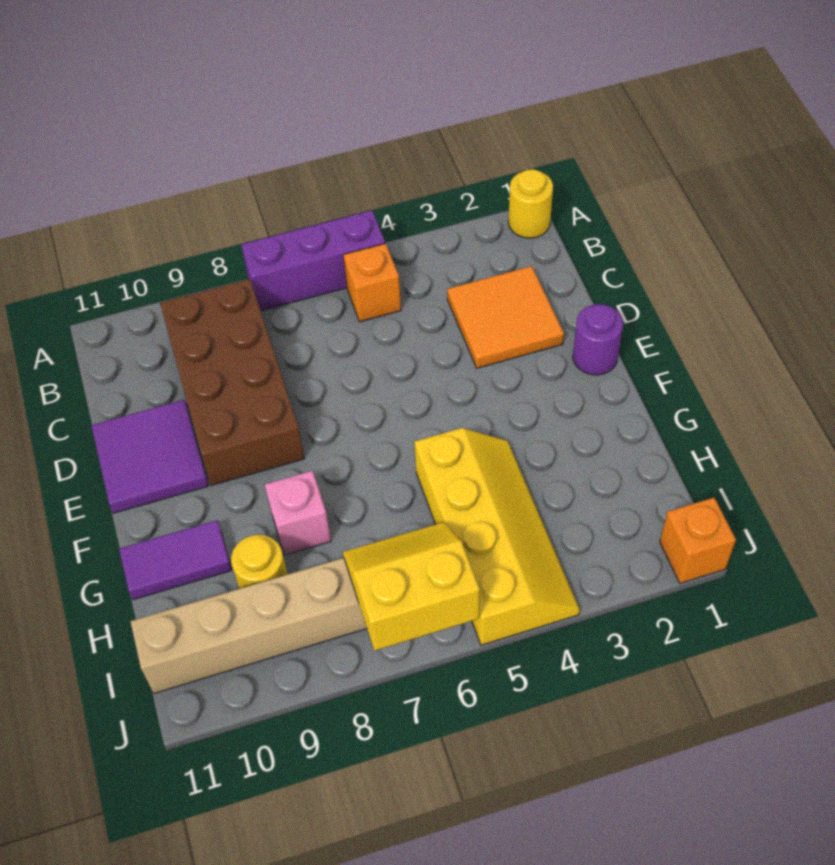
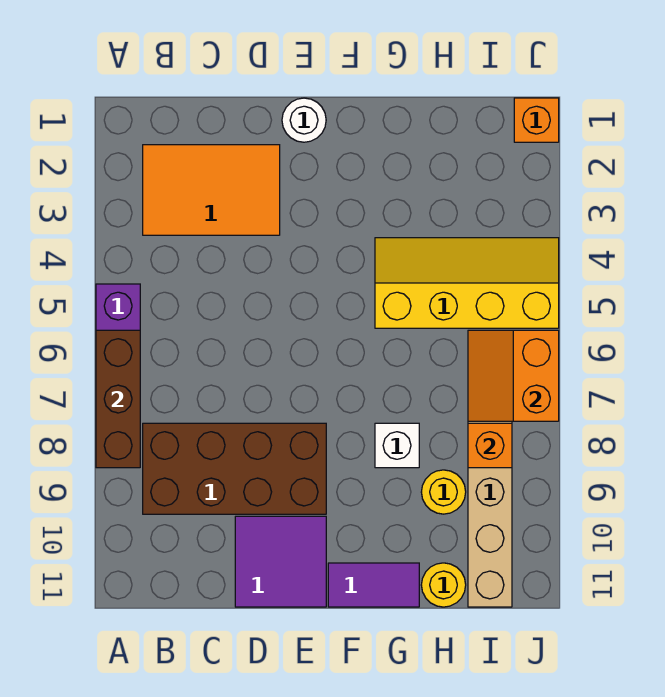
yellow round brick A1 level 1 -> yellow round brick H11 level 1
none -> brown brick A6:A8 level 2
orange brick B5 level 1 -> orange brick I8 level 2
orange tile C2:D3 level 1 -> orange tile B2:D3 level 1
purple round brick E1 level 1 -> white round brick E1 level 1
pink brick G8 level 1 -> white brick G8 level 1
purple tile G10:G11 level 1 -> purple tile F11:G11 level 1
yellow slope I6:J7 level 2 top J -> orange slope I6:J7 level 2 top J

